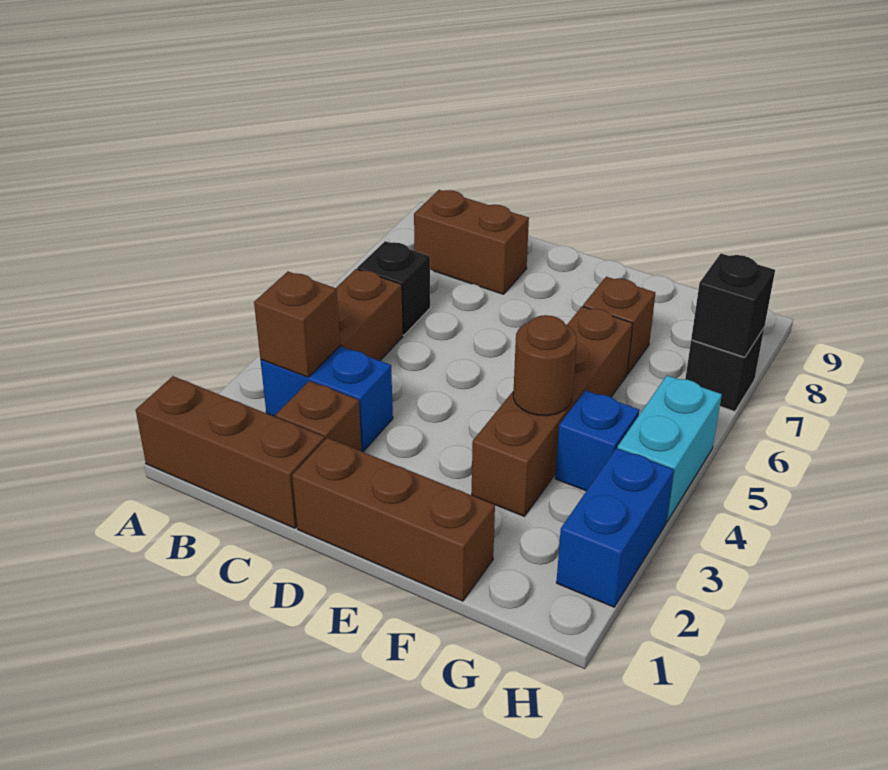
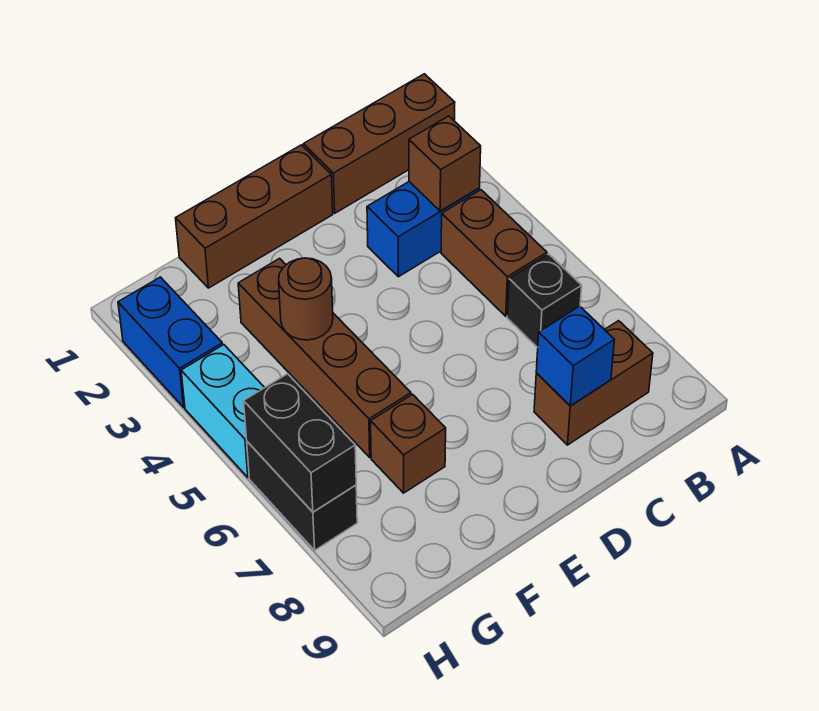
brown brick C2 level 1 -> none
blue brick G4 level 1 -> blue brick C8 level 2
black brick H7 level 1 -> black brick H6:H7 level 1
black brick H7 level 2 -> black brick H6:H7 level 2

